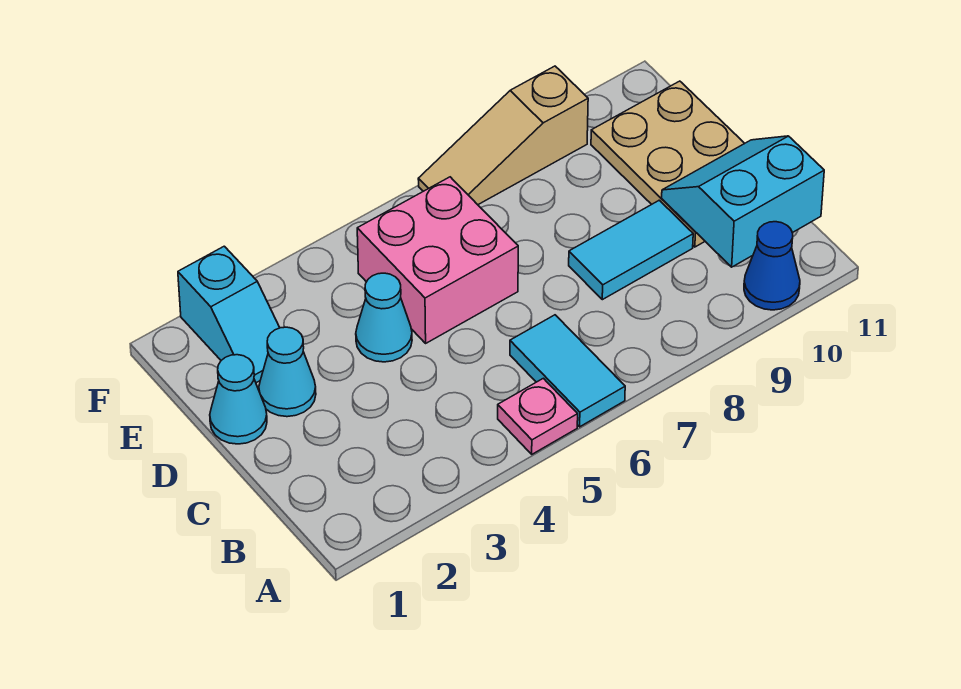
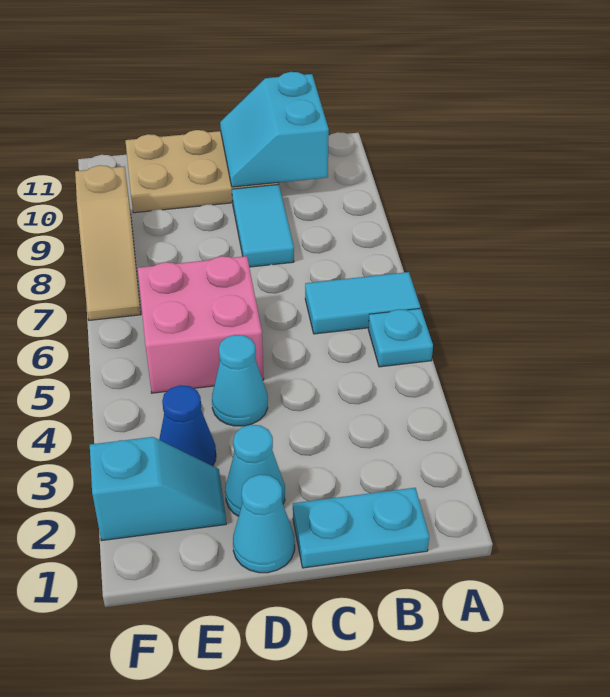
pink plate A5 level 1 -> cyan plate A5 level 1
blue cone A10 level 1 -> blue cone E3 level 1
none -> cyan plate B1:C1 level 1

